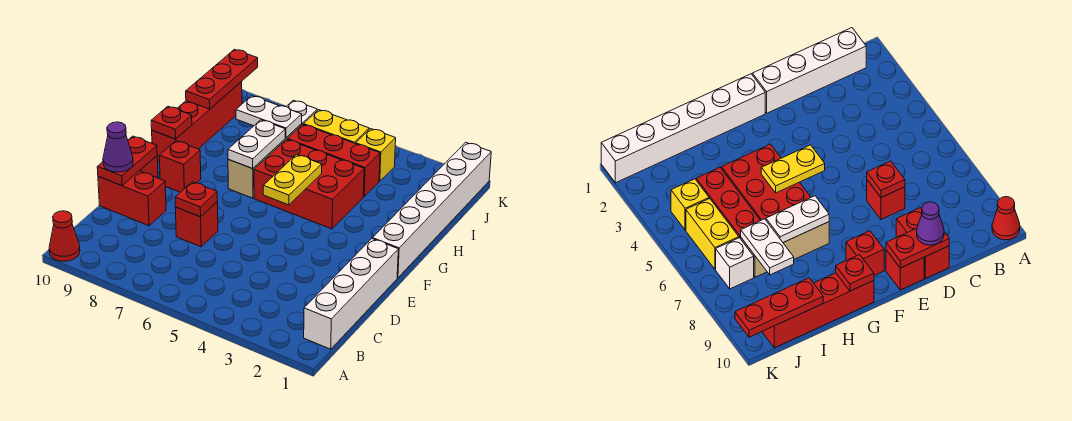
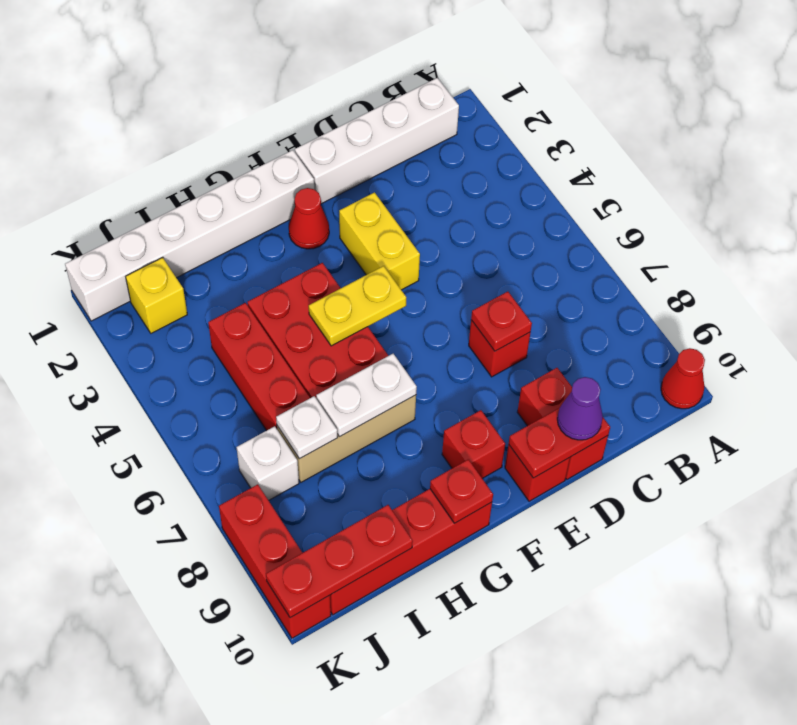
none -> red cone F2 level 1
white plate I7:I8 level 2 -> white plate I7 level 2
yellow brick J4 level 1 -> yellow brick J2 level 1
yellow brick J5:J6 level 1 -> yellow brick E3:E4 level 1
none -> red brick K8:K10 level 1

